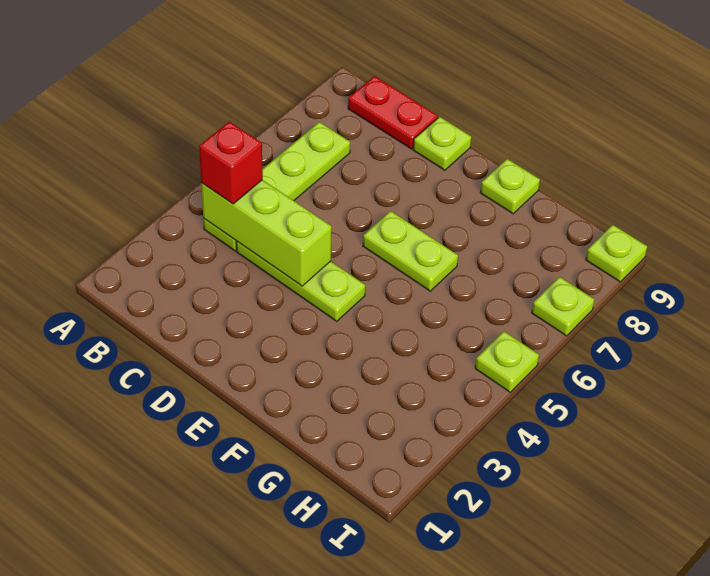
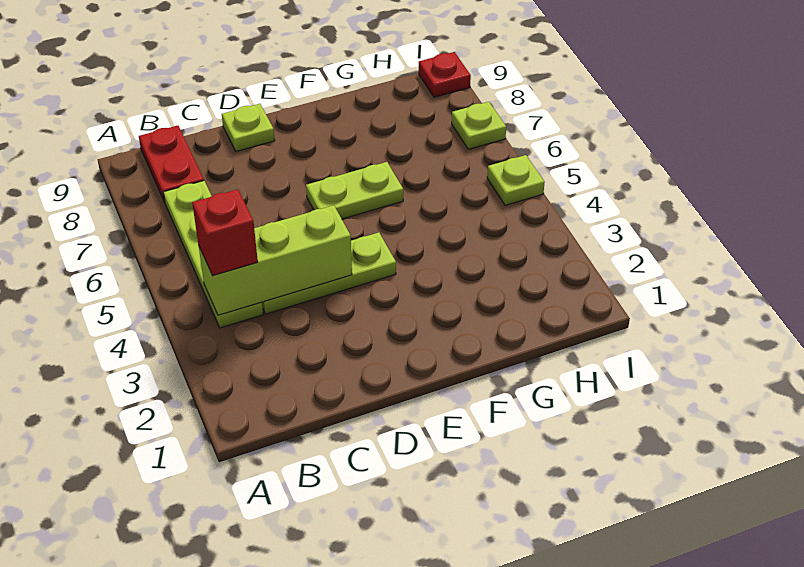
red plate B9:C9 level 1 -> red plate B8:B9 level 1
lime plate F9 level 1 -> none
lime plate I9 level 1 -> red plate I9 level 1

